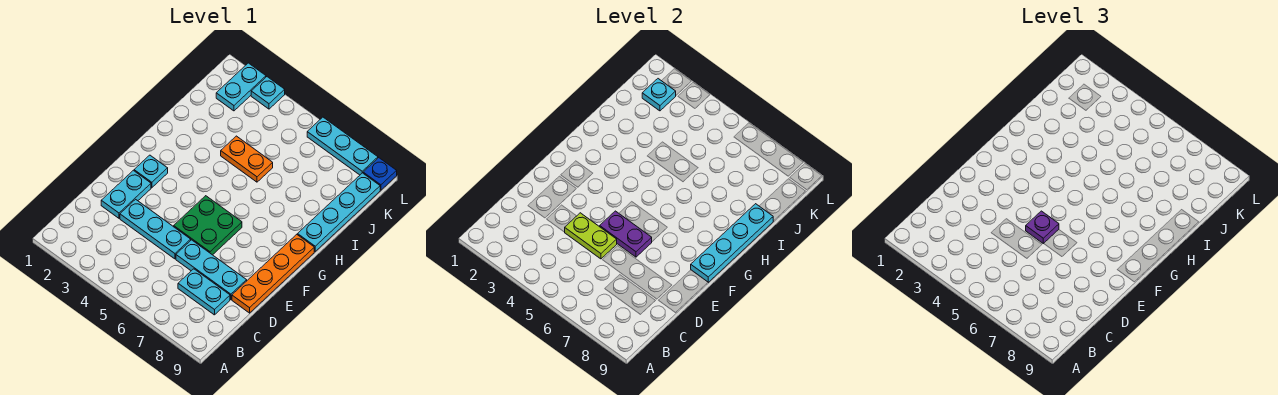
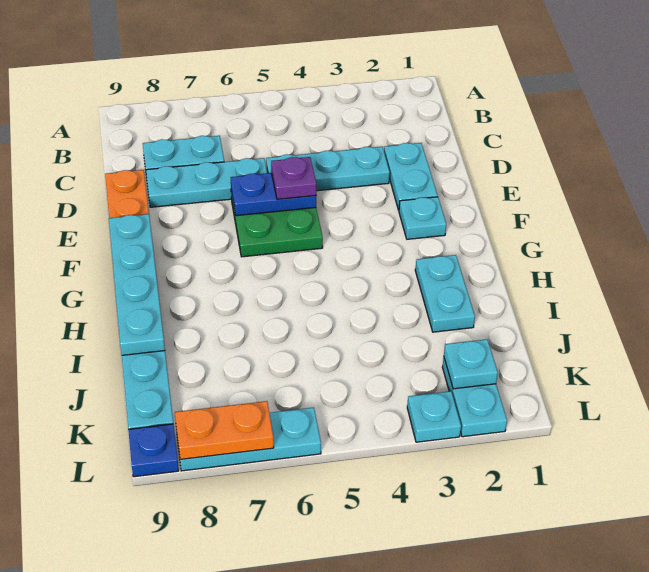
lime plate D4:D5 level 2 -> none
purple plate E5:E6 level 2 -> blue plate E5:E6 level 2
none -> cyan plate H2:I2 level 1
orange plate I4:I5 level 1 -> orange plate L7:L8 level 2

